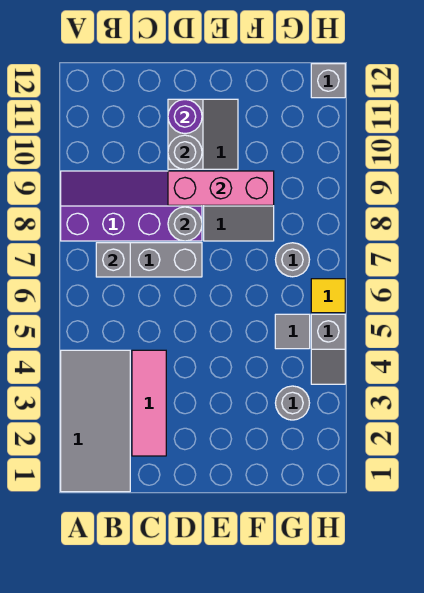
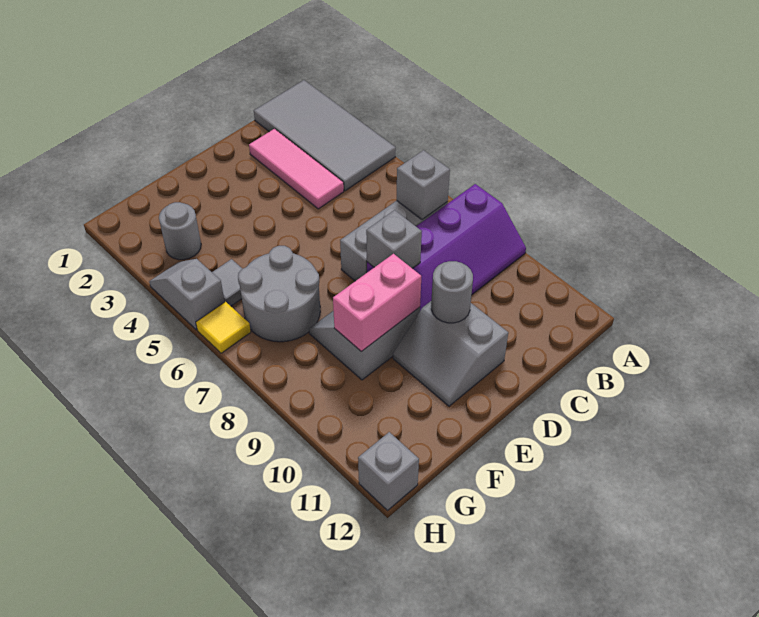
grey round brick D8 level 2 -> grey brick D8 level 2
pink brick D9:F9 level 2 -> pink brick E9:F9 level 2
purple round brick D11 level 2 -> none
grey round brick G7 level 1 -> grey round brick F6:G7 level 1

